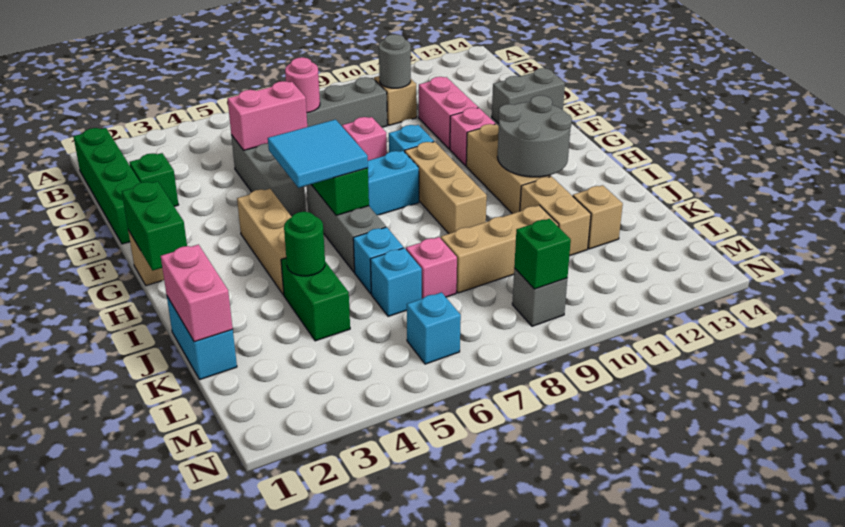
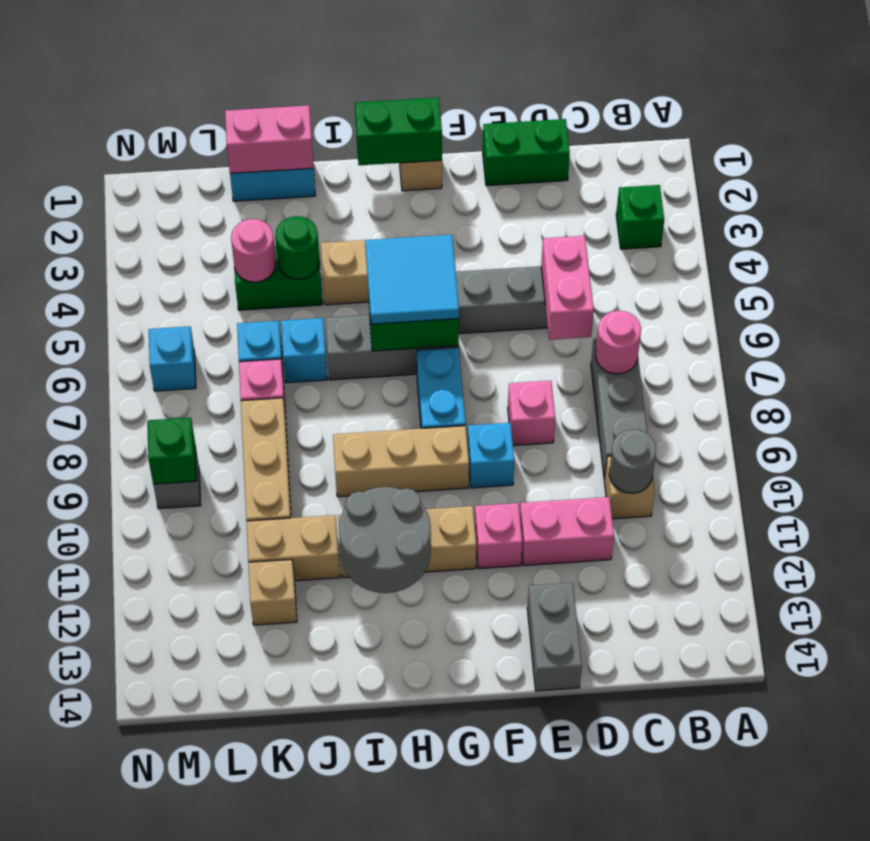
green brick B1:E1 level 1 -> green brick D1:E1 level 1
green brick D2 level 1 -> green brick B3 level 1
none -> pink round brick K4 level 2

